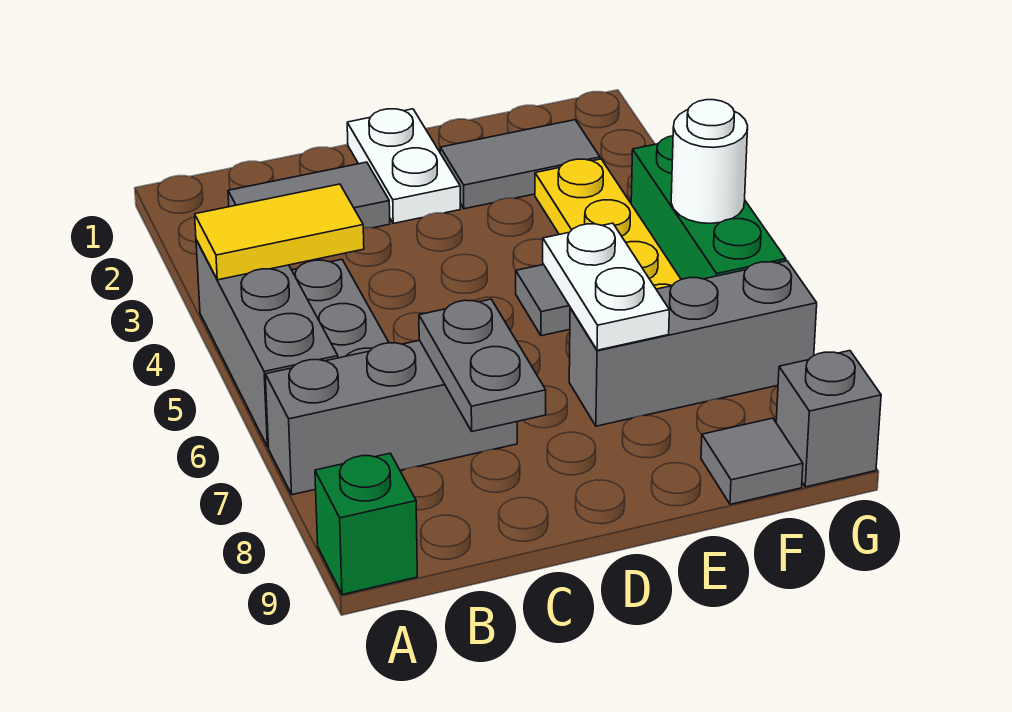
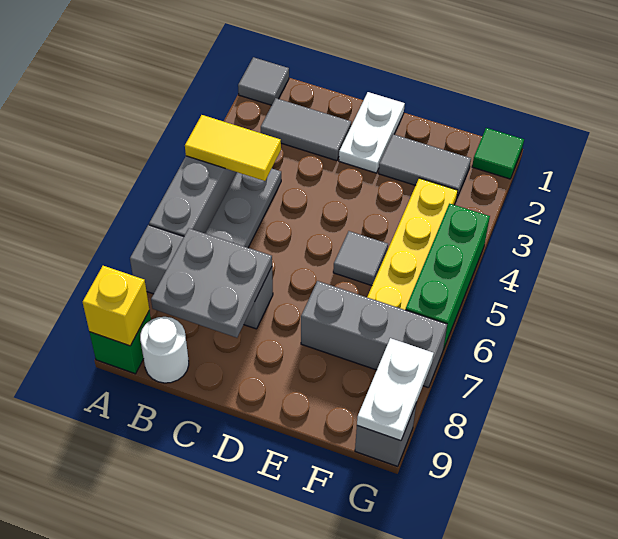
none -> yellow brick A9 level 2
grey plate C7:C8 level 2 -> grey plate B7:C8 level 2
white plate E6:E7 level 2 -> white plate G8:G9 level 2
grey tile F9 level 1 -> grey tile A1 level 1
none -> green tile G1 level 1
white round brick G5 level 2 -> white round brick B9 level 1

